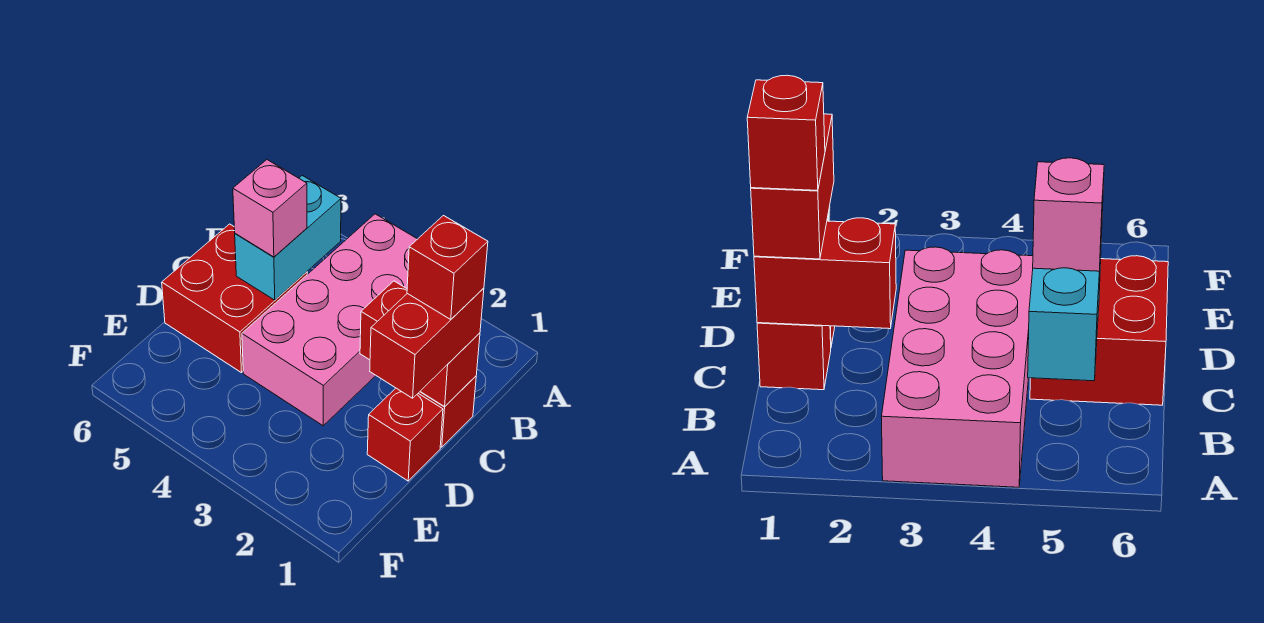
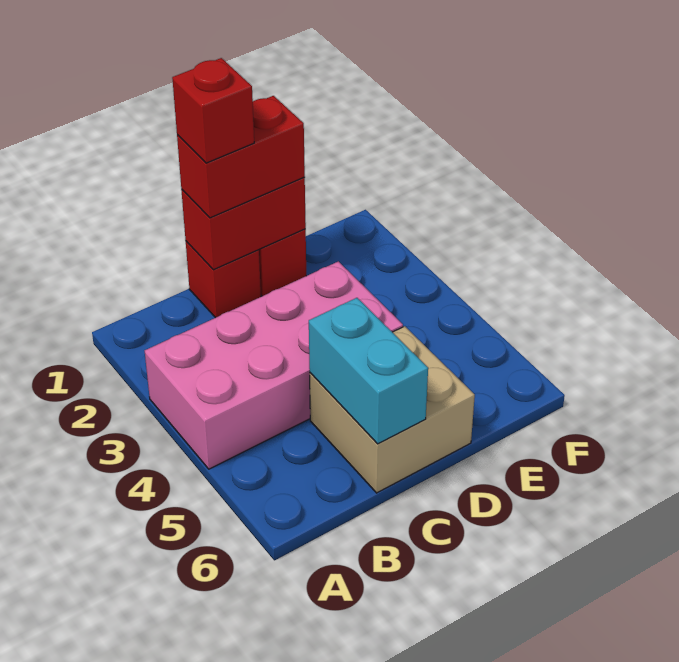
cyan brick B5:C5 level 2 -> cyan brick C5:C6 level 2
red brick C1:C2 level 2 -> red brick C1:D1 level 2
red brick C5:D6 level 1 -> tan brick C5:D6 level 1
pink brick C5 level 3 -> none

